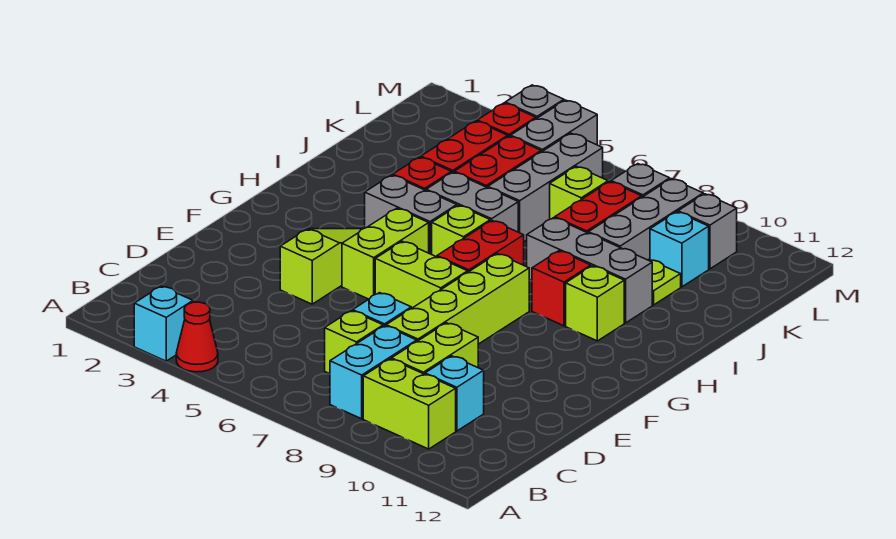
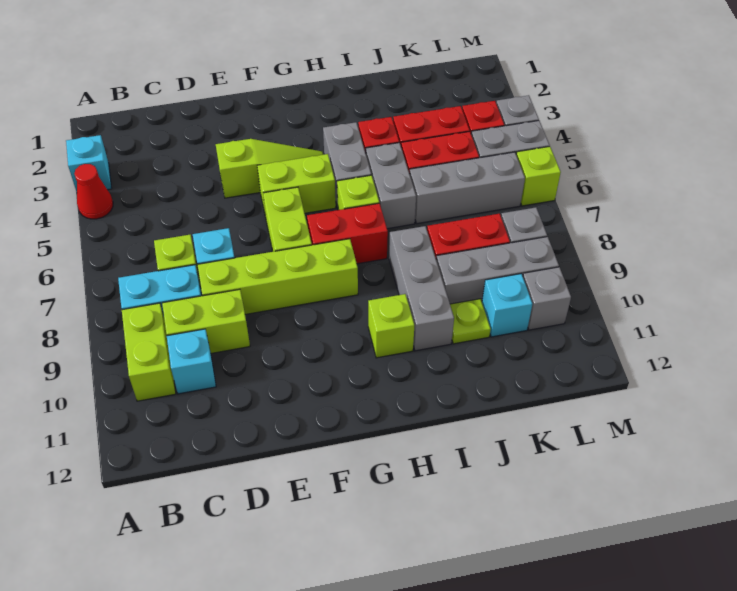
red brick H9 level 1 -> none
lime brick K7 level 1 -> lime brick M6 level 1

